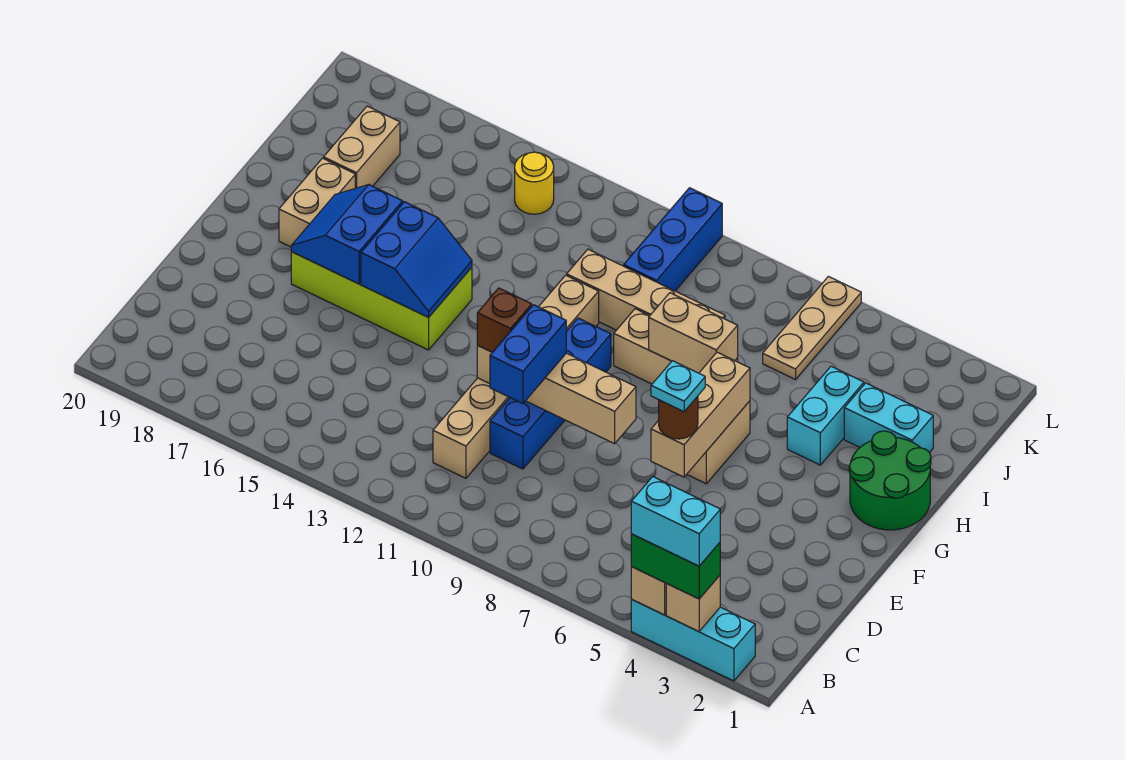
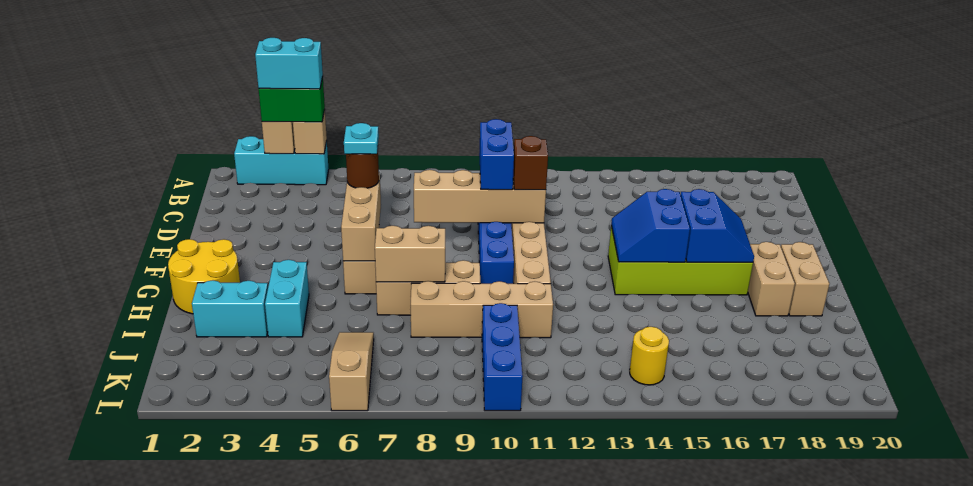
green round brick G1:H2 level 1 -> yellow round brick G1:H2 level 1
tan brick I18:J18 level 1 -> tan brick G19:H19 level 1
tan plate J6:L6 level 1 -> tan slope J6:L6 level 1 top L

